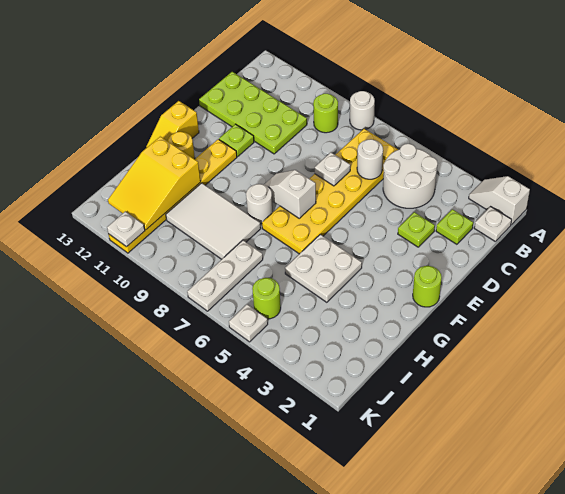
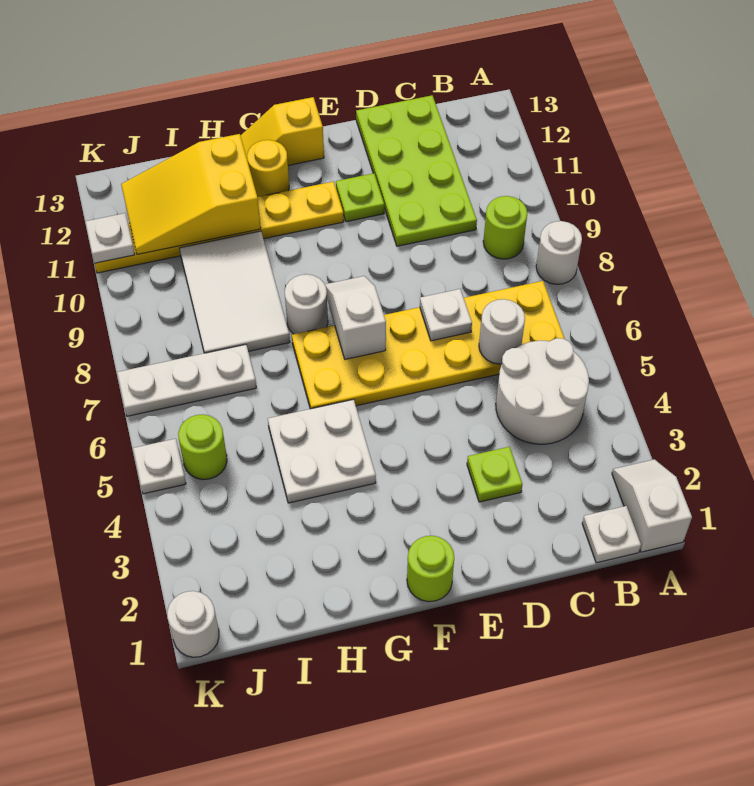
lime plate C2 level 1 -> none
none -> white round brick K1 level 1

